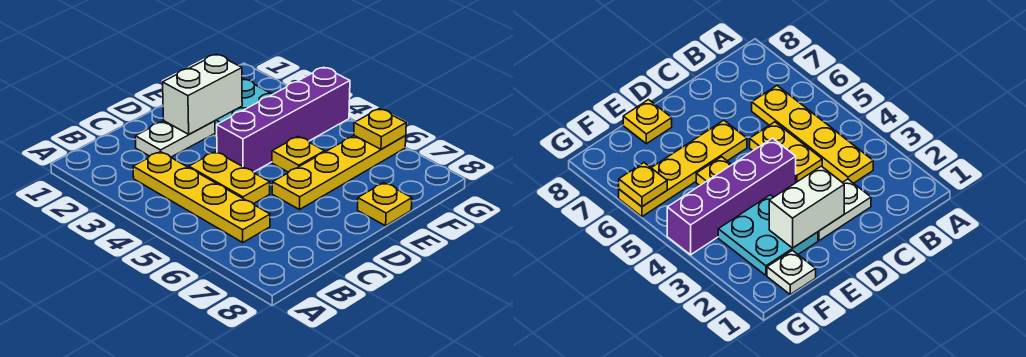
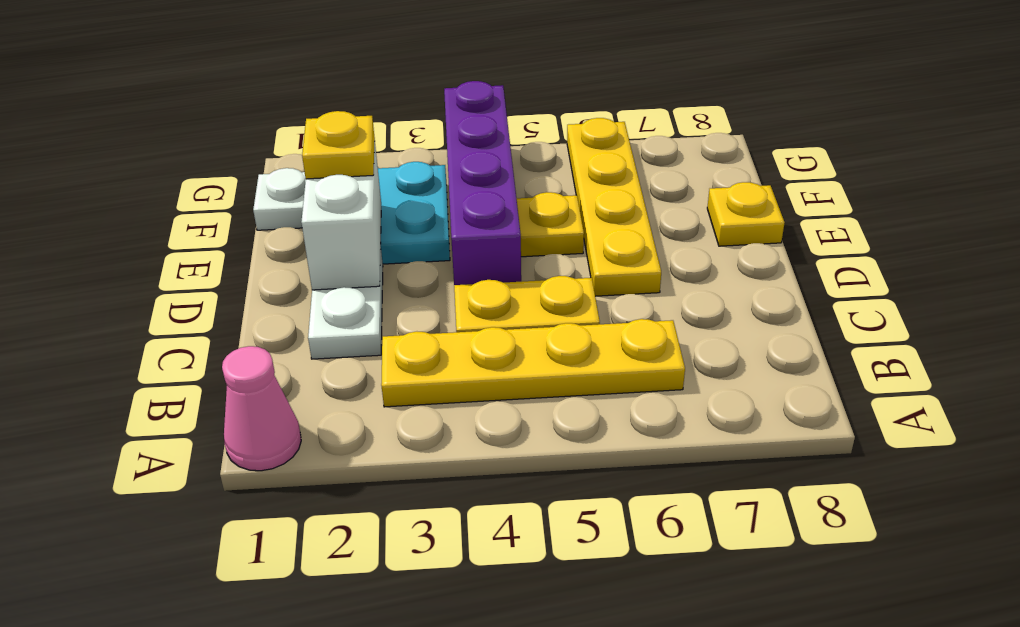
none -> pink cone A1 level 1
yellow plate G6 level 2 -> yellow plate E2 level 3

